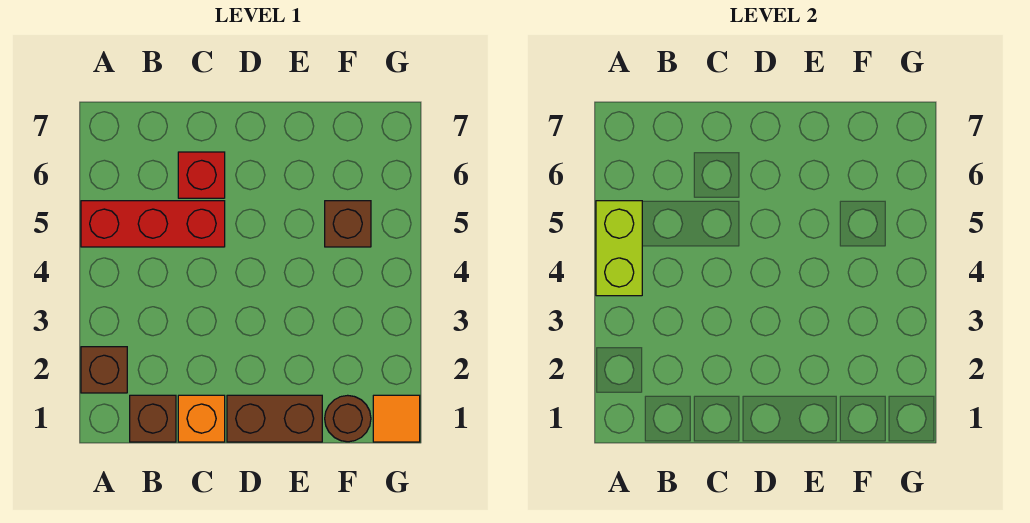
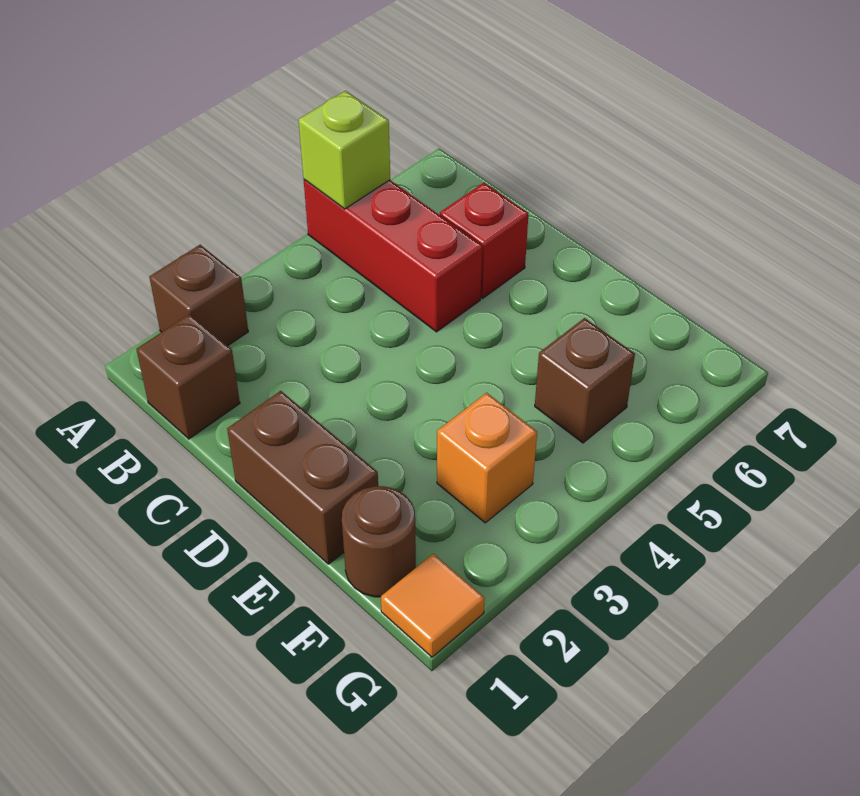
lime brick A4:A5 level 2 -> lime brick A5 level 2
orange brick C1 level 1 -> orange brick F3 level 1

